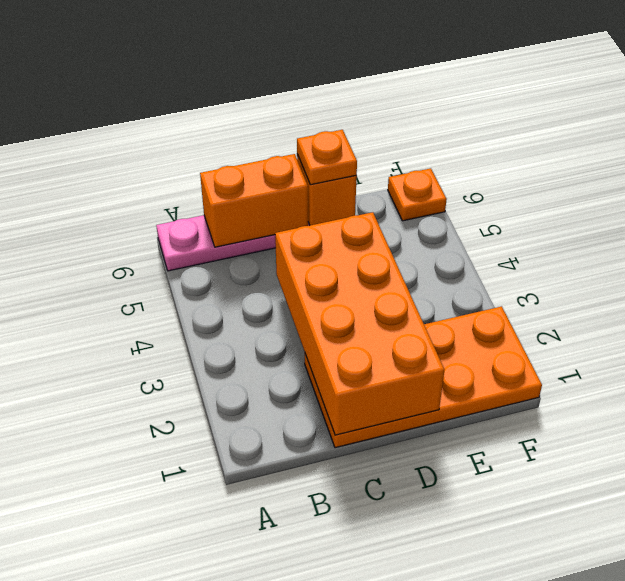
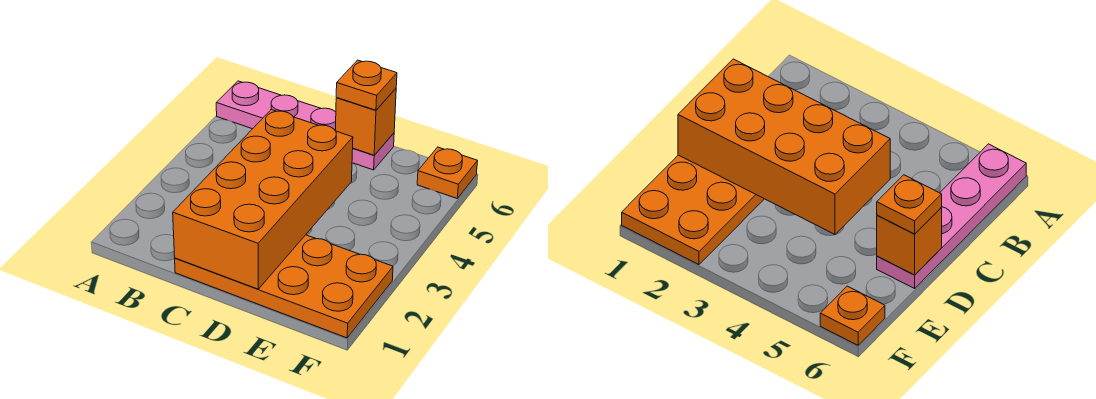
orange brick B6:C6 level 2 -> none

